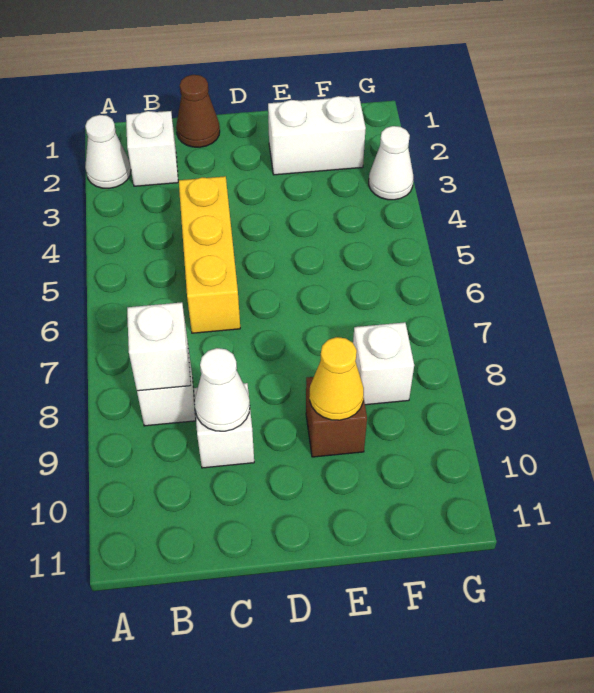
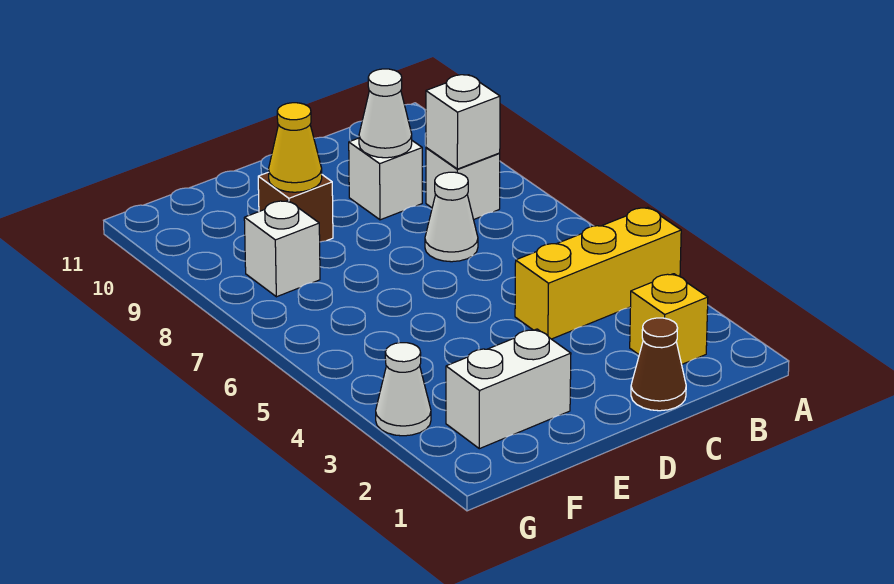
white cone A2 level 1 -> white cone C7 level 1
white brick B2 level 1 -> yellow brick B2 level 1
yellow brick C4:C6 level 1 -> yellow brick A4:C4 level 1

